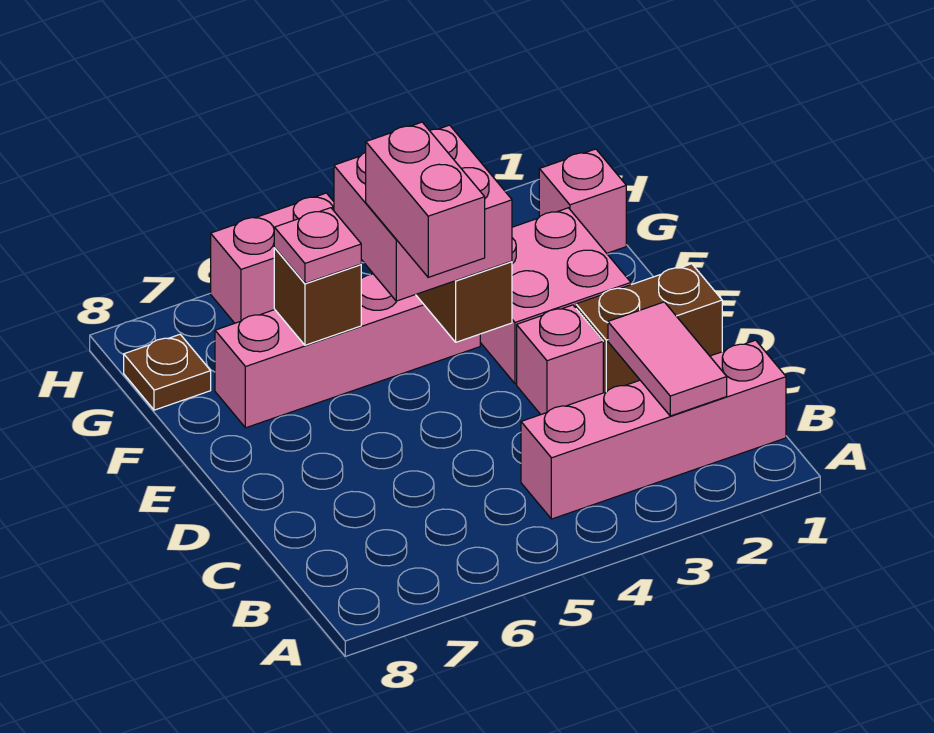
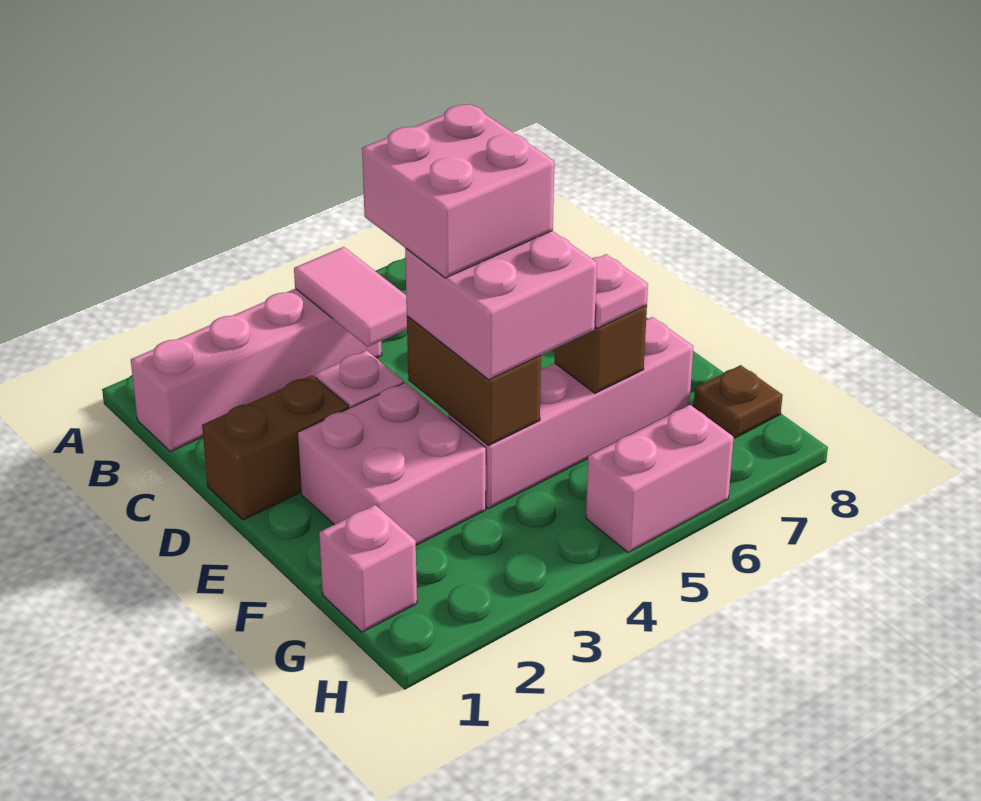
pink tile B2:C2 level 2 -> pink tile B4:C4 level 2
pink brick D5:E5 level 4 -> pink brick D4:E5 level 4

